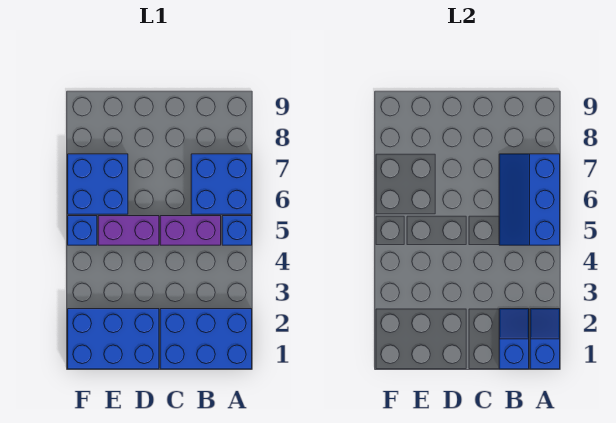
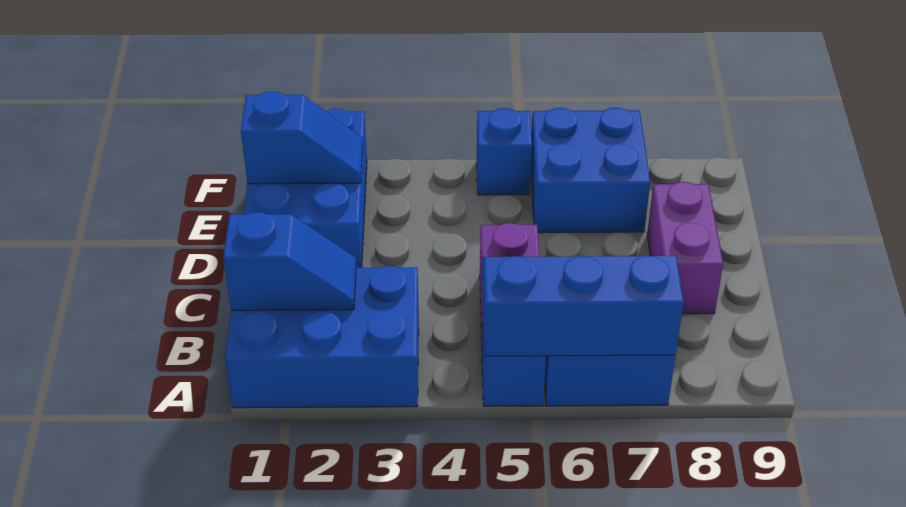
blue brick A1:C2 level 1 -> blue brick A1:B3 level 1
blue slope A1:A2 level 2 top 1 -> blue slope E1:E2 level 2 top 1
purple brick D5:E5 level 1 -> purple brick C8:D8 level 1

